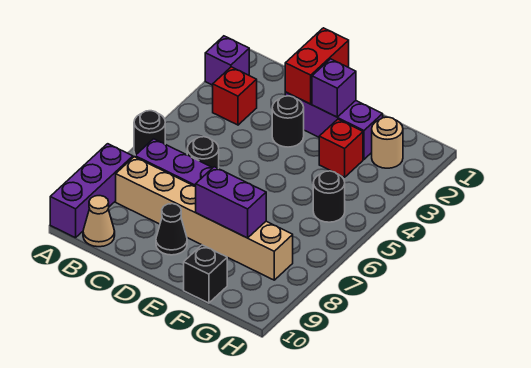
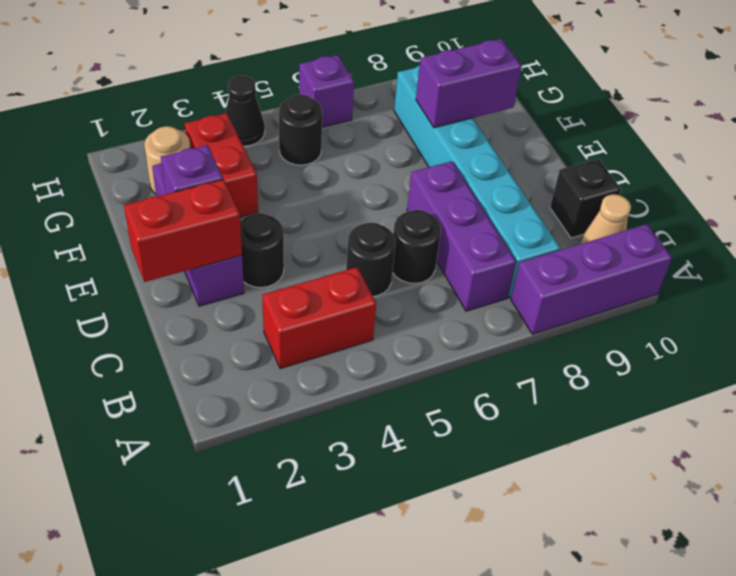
purple brick A2 level 1 -> purple brick H6 level 1
black round brick A6 level 1 -> black round brick C5 level 1
red brick B3 level 1 -> red brick B3:B4 level 1
tan brick B8:G8 level 1 -> cyan brick B8:G8 level 1
black cone D9 level 1 -> black cone H4 level 1
purple brick E8:F8 level 2 -> purple brick F8:F9 level 2
red brick F3 level 1 -> red brick F3:G3 level 1
black brick F10 level 1 -> black brick C10 level 1

